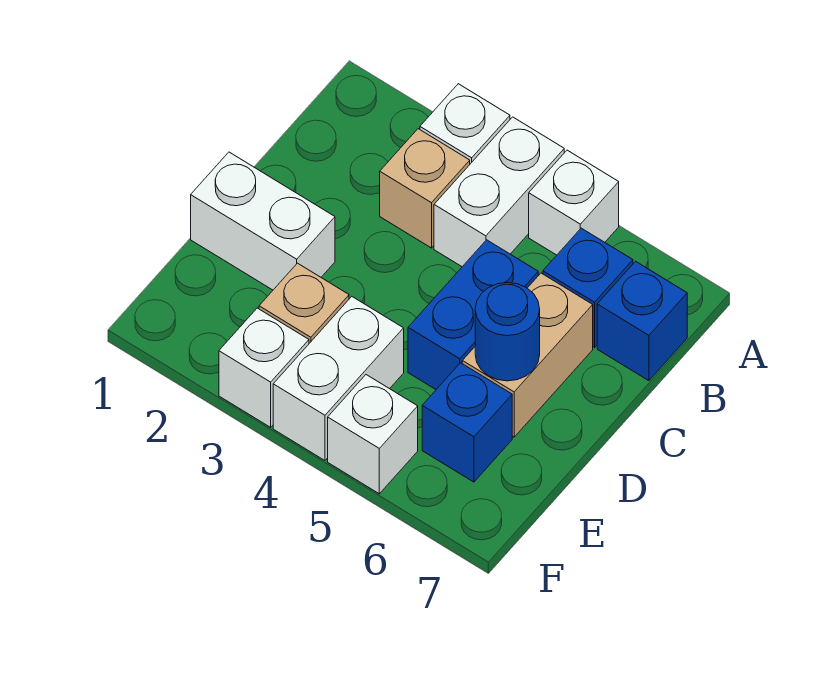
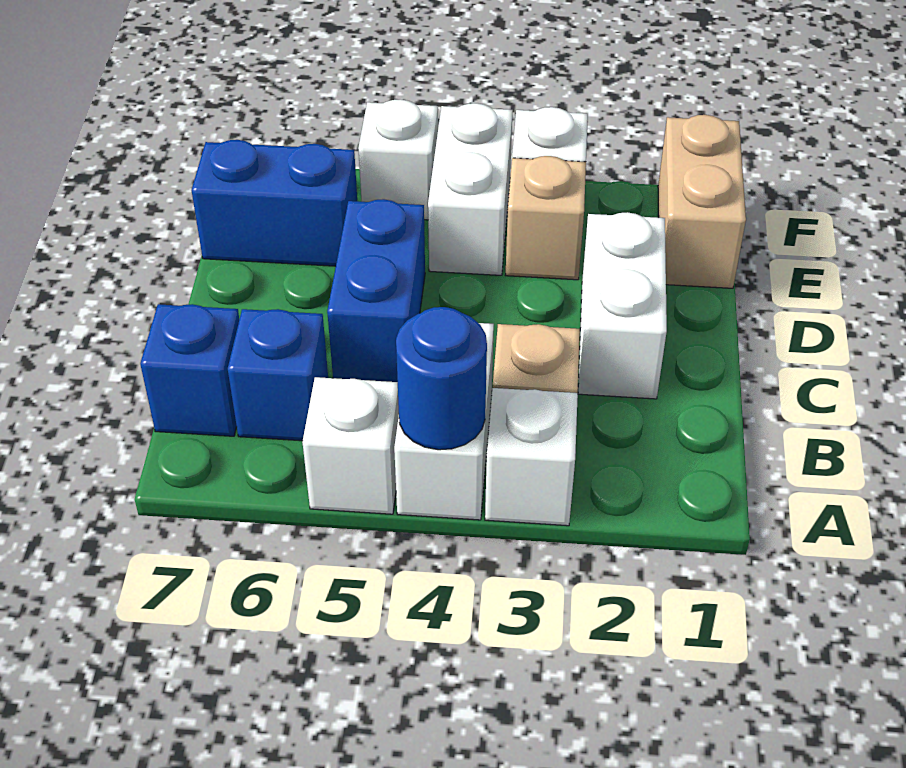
tan brick C6:D6 level 1 -> tan brick E1:F1 level 1
white brick D1:D2 level 1 -> white brick C2:D2 level 1
blue round brick D6 level 2 -> blue round brick A4 level 2
blue brick E6 level 1 -> blue brick E6:E7 level 1

